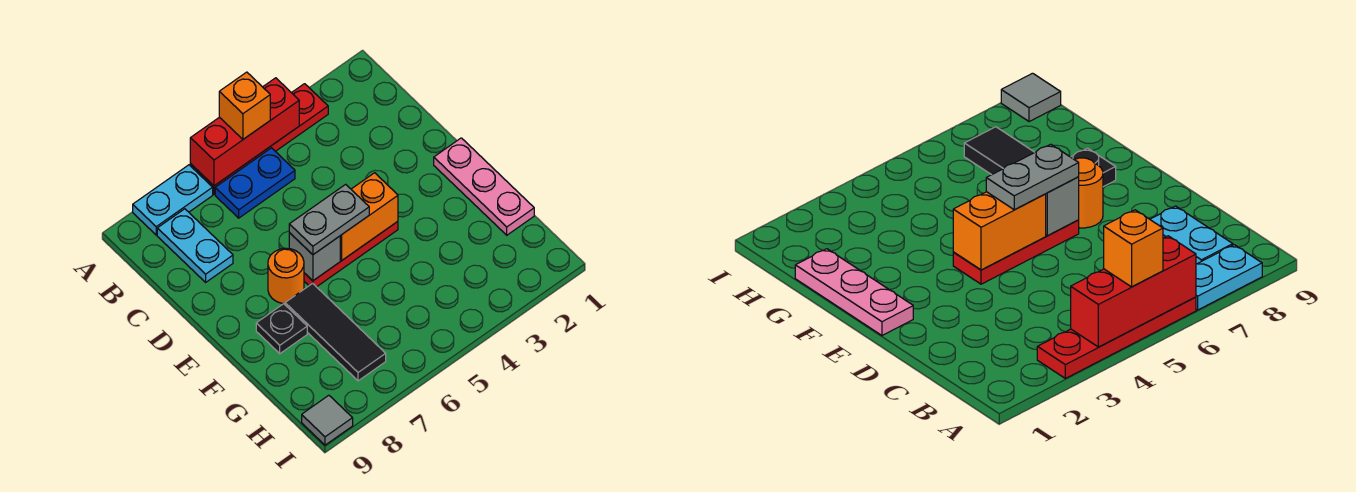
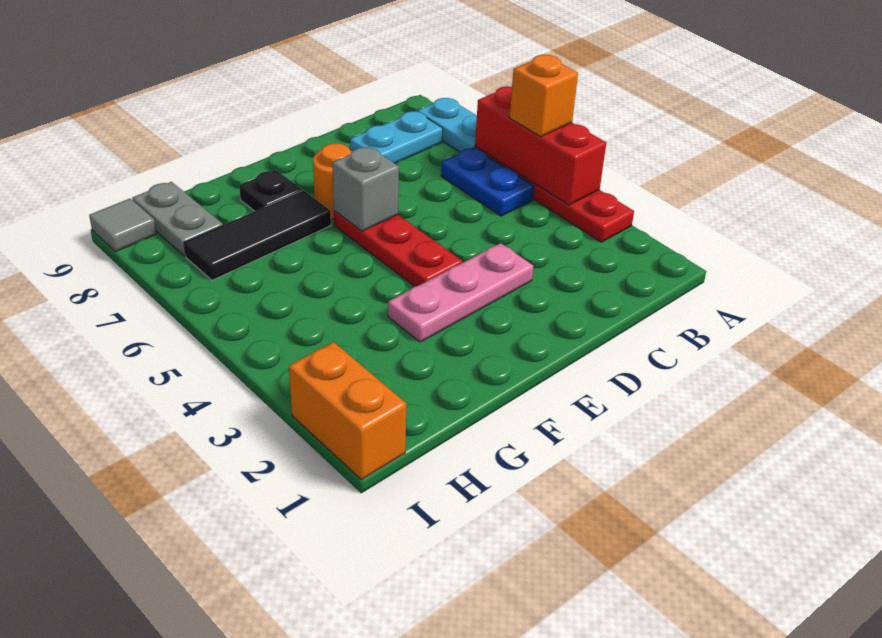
pink plate E1:G1 level 1 -> pink plate D3:F3 level 1
orange brick E4:E5 level 2 -> orange brick I1:I2 level 1
grey plate E5:E6 level 3 -> grey plate H8:H9 level 1

